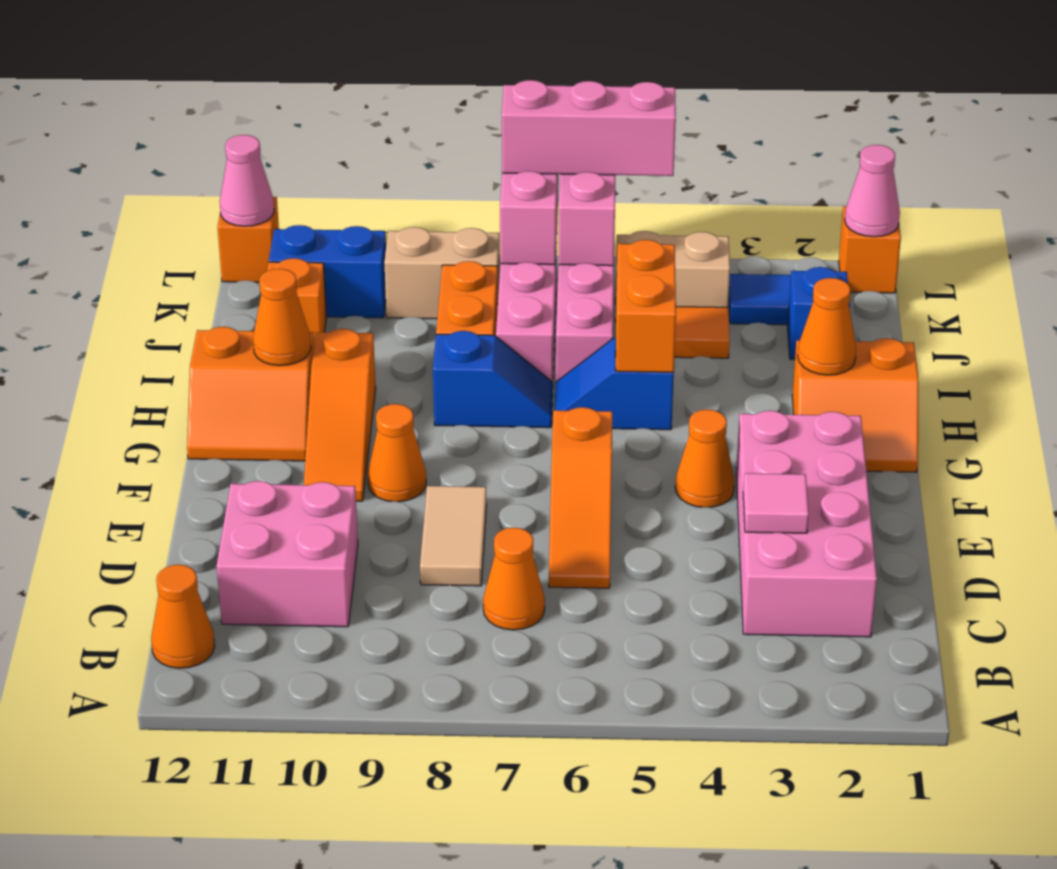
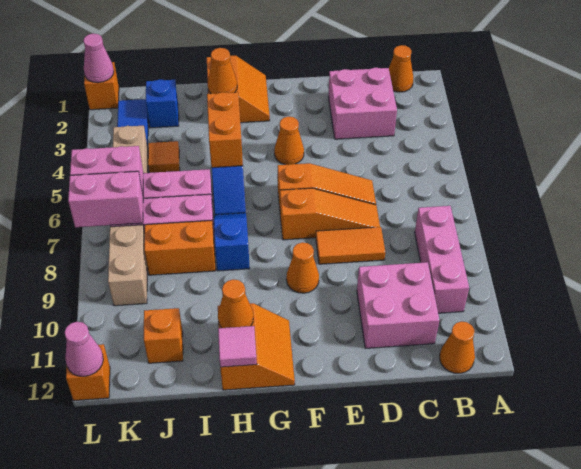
pink brick C2:F3 level 1 -> pink brick C2:D3 level 1
orange cone C7 level 1 -> orange cone B1 level 1
pink tile D3 level 2 -> pink tile H12 level 2
tan tile D8:E8 level 1 -> orange tile D8:E8 level 1
orange slope F10:H10 level 1 top H -> orange slope D7:F7 level 1 top F
orange brick H5:I5 level 2 -> orange brick H4:H5 level 2
blue brick K10:K11 level 1 -> none
pink brick L5:L7 level 3 -> pink brick B8:B10 level 1

